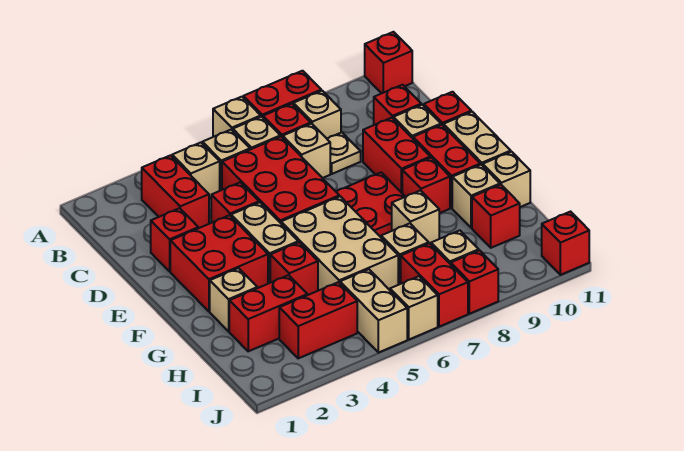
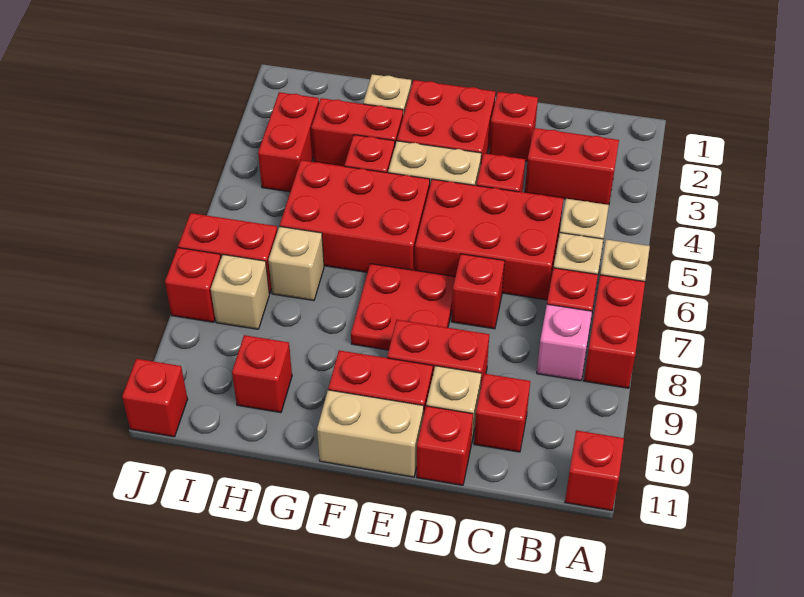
tan brick B4 level 1 -> none
tan brick B8 level 1 -> pink brick B8 level 1
tan brick C7 level 1 -> none
tan plate C8 level 1 -> none
tan brick F5:H6 level 1 -> red brick F5:H6 level 1
red brick F9 level 1 -> red brick D7 level 1
tan brick G8 level 1 -> none
tan brick G10 level 1 -> none
tan brick G11 level 1 -> none
red brick H2:H3 level 1 -> red brick G3:H3 level 1
tan brick I5:J5 level 1 -> none
tan brick J6 level 1 -> none

